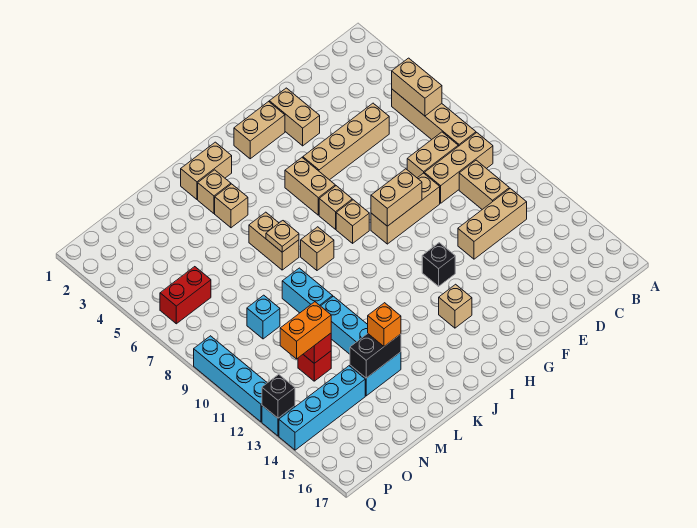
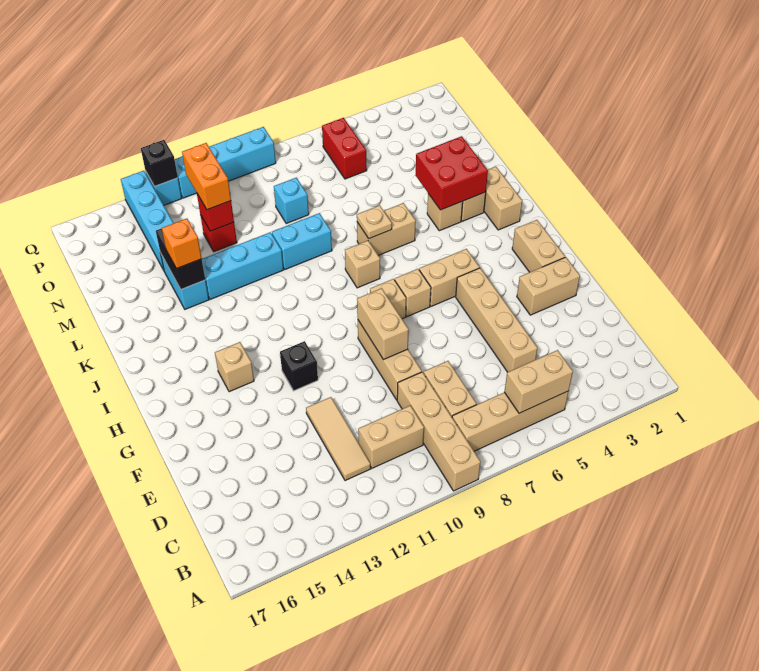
tan brick B9:D9 level 1 -> tan brick A9:D9 level 1
tan brick C12:E12 level 1 -> tan tile C12:E12 level 1
none -> red brick K3:L4 level 2

